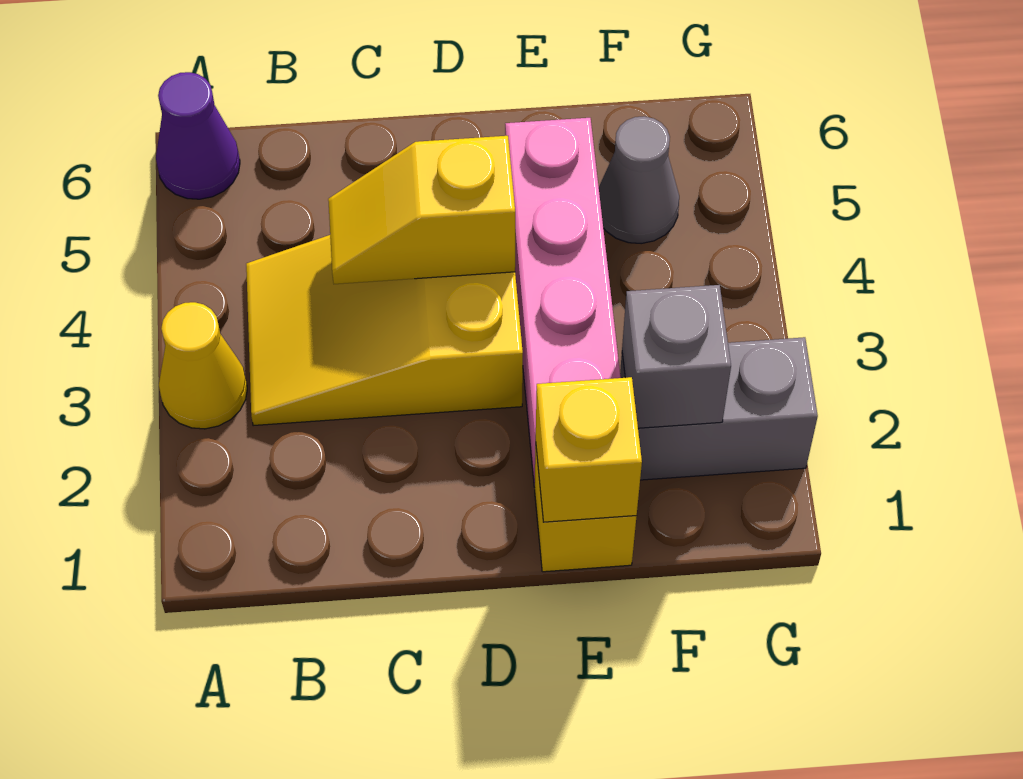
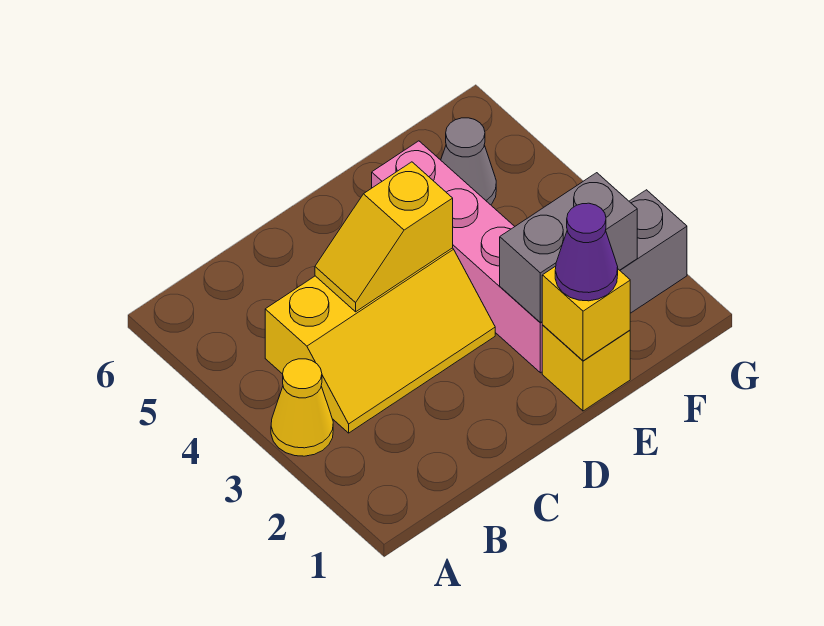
purple cone A6 level 1 -> purple cone E1 level 3
yellow slope B3:D4 level 1 top D -> yellow slope B3:D4 level 1 top 4
grey brick F2 level 2 -> grey brick E2:F2 level 2

